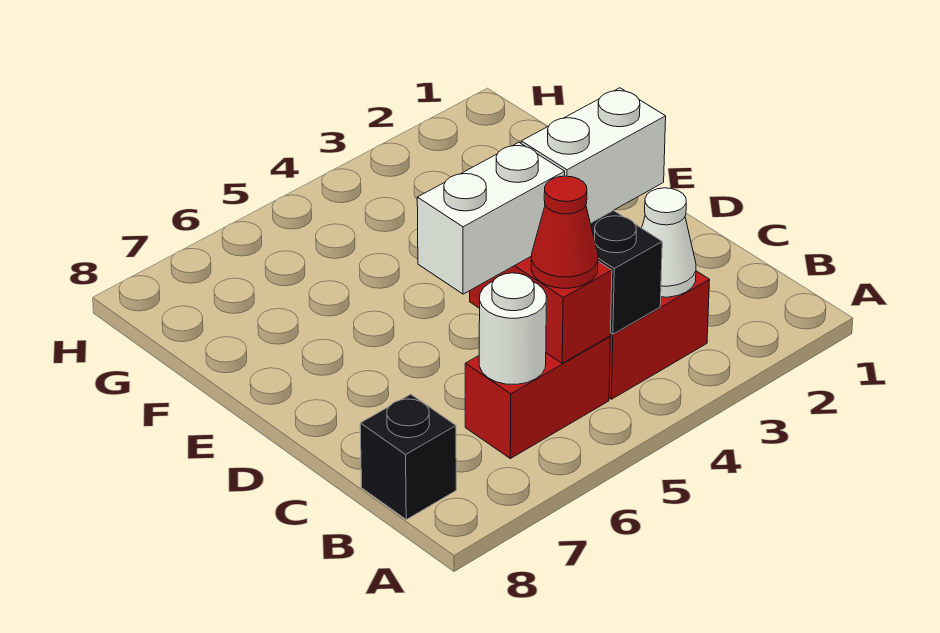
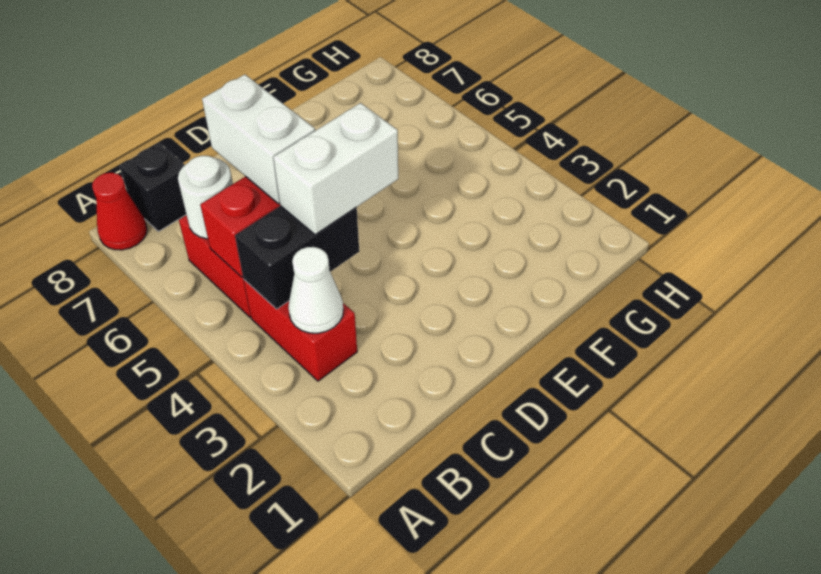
red cone B5 level 3 -> red cone A8 level 1
white brick C3:C4 level 3 -> white brick C4:D4 level 3

